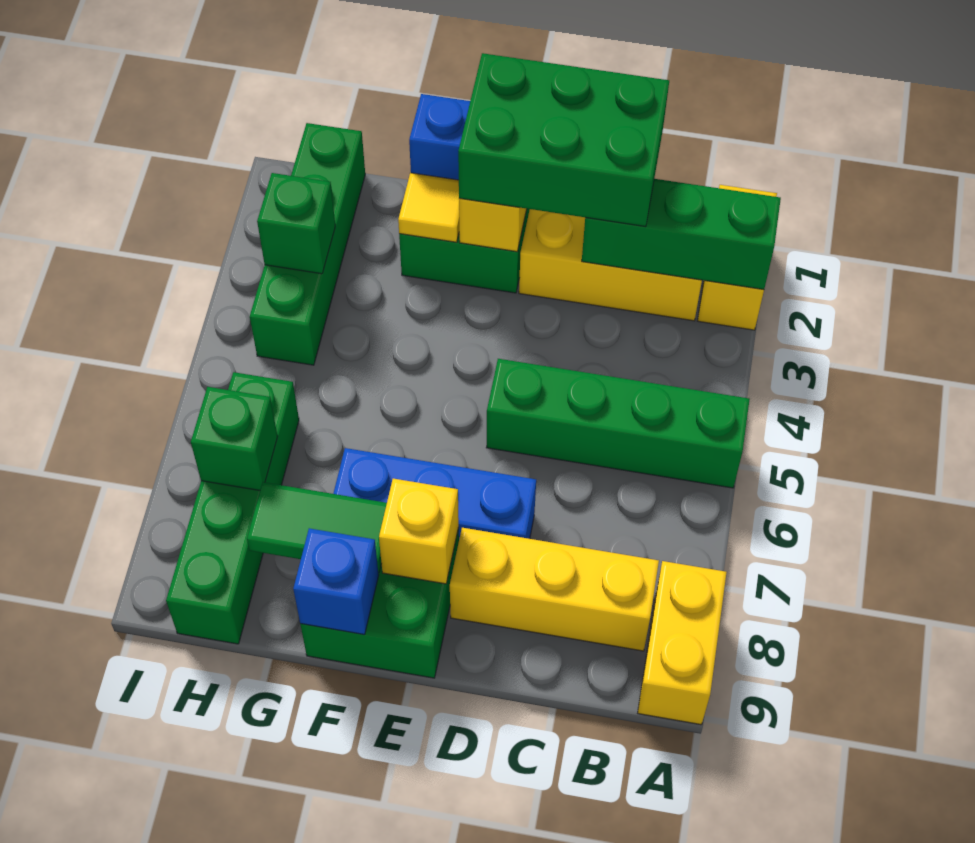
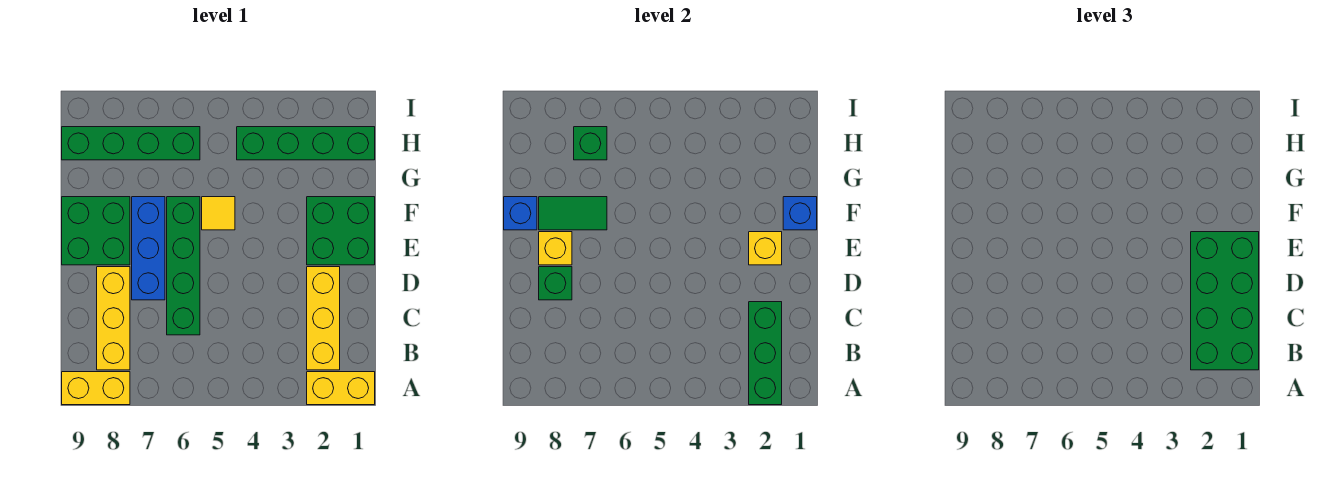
green brick A5:D5 level 1 -> green brick C6:F6 level 1
green brick C1:E2 level 3 -> green brick B1:E2 level 3
yellow tile F2 level 2 -> yellow tile F5 level 1
green tile F8:G8 level 2 -> green tile F7:F8 level 2
green brick H3 level 2 -> green brick D8 level 2

